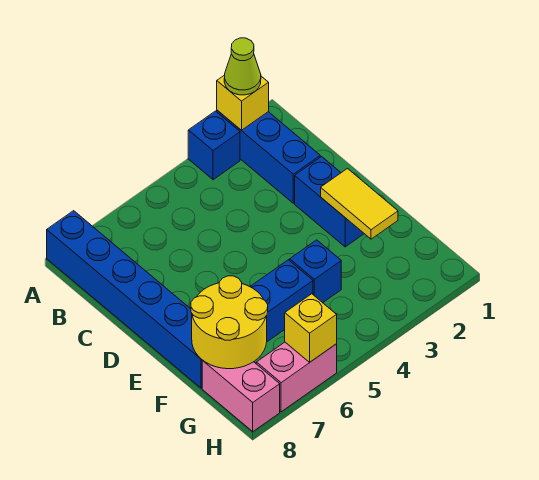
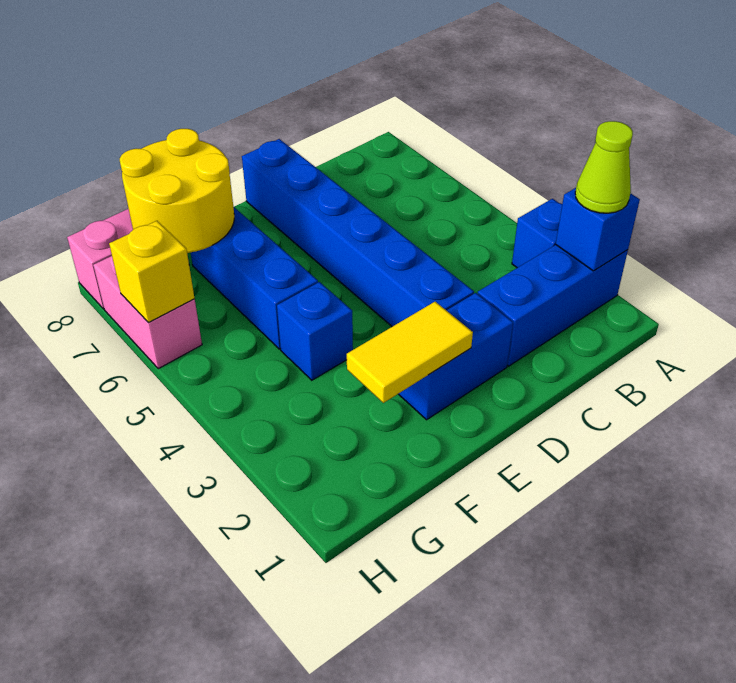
yellow brick A2 level 2 -> blue brick A2 level 2
blue brick A8:F8 level 1 -> blue brick D3:D8 level 1

